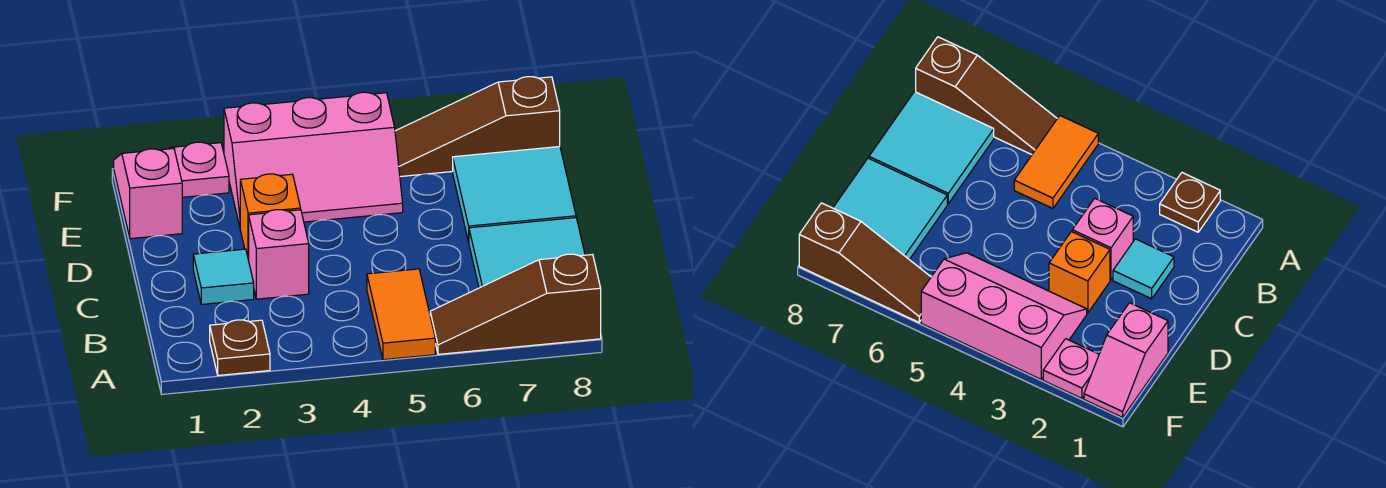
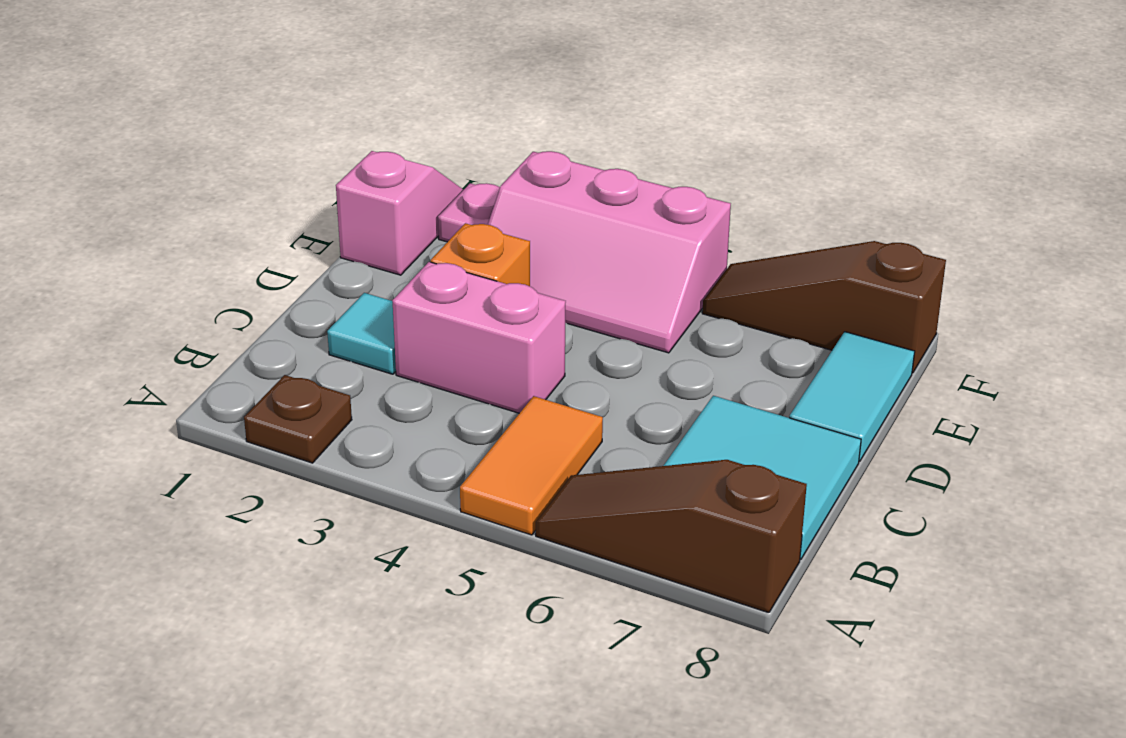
pink brick C3 level 1 -> pink brick C3:C4 level 1
cyan tile D7:E8 level 1 -> cyan tile D8:E8 level 1

